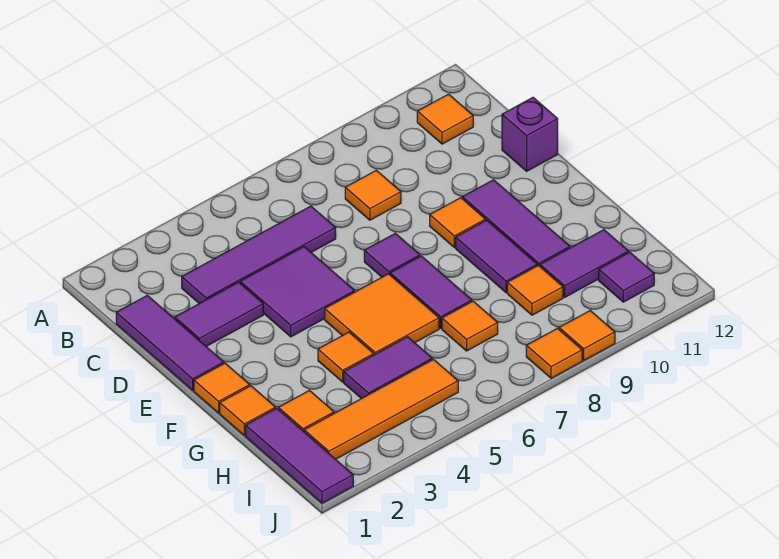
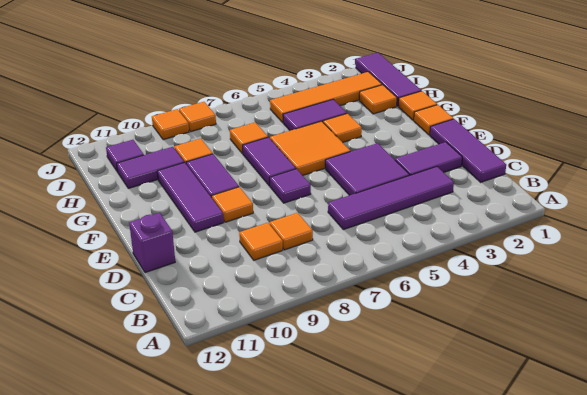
orange tile B11 level 1 -> orange tile C9 level 1

